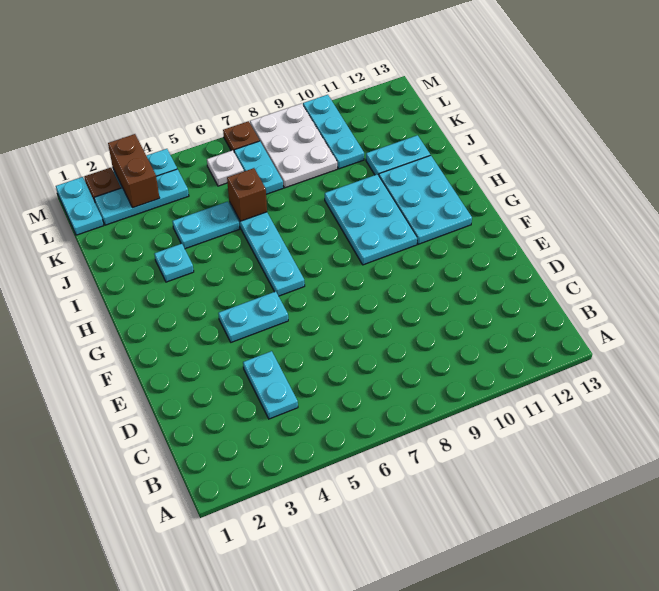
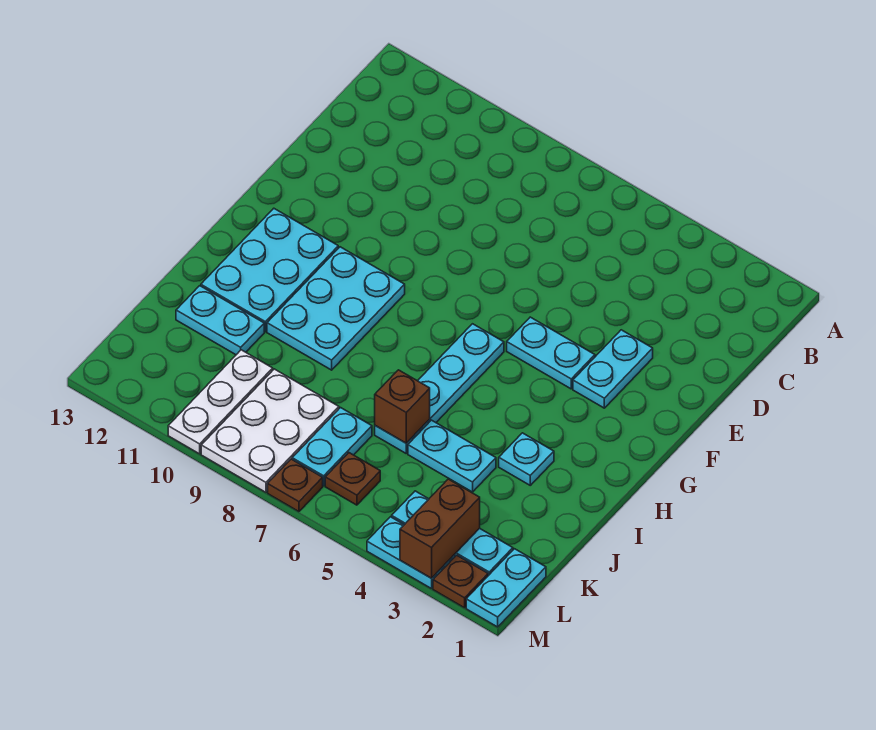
cyan plate C4:D4 level 1 -> cyan plate E3:F3 level 1
cyan plate K10:M10 level 1 -> white plate K10:M10 level 1
white plate L6 level 1 -> brown plate L6 level 1

